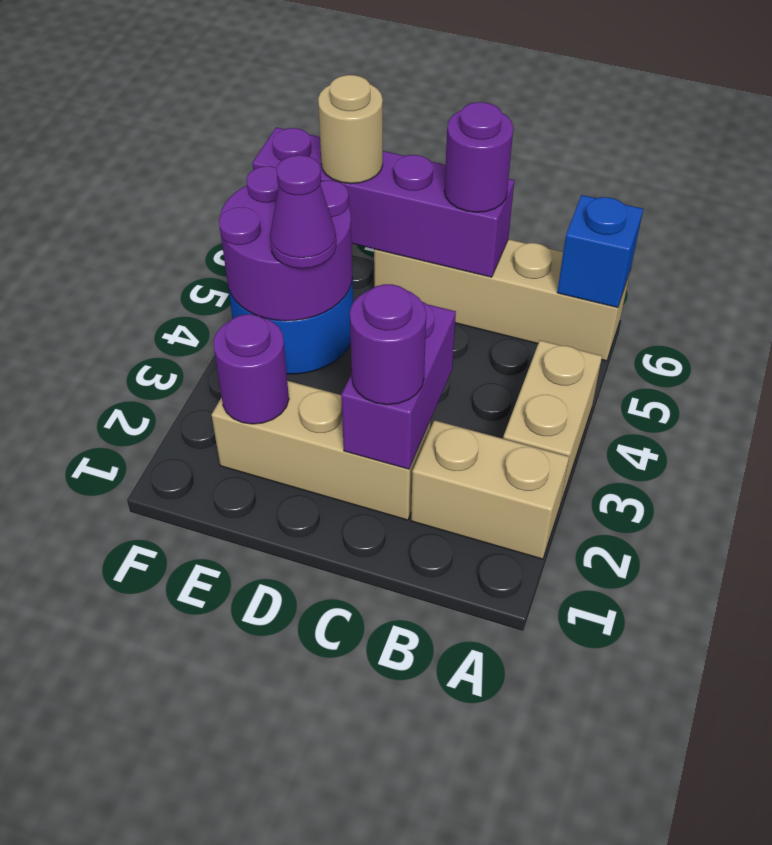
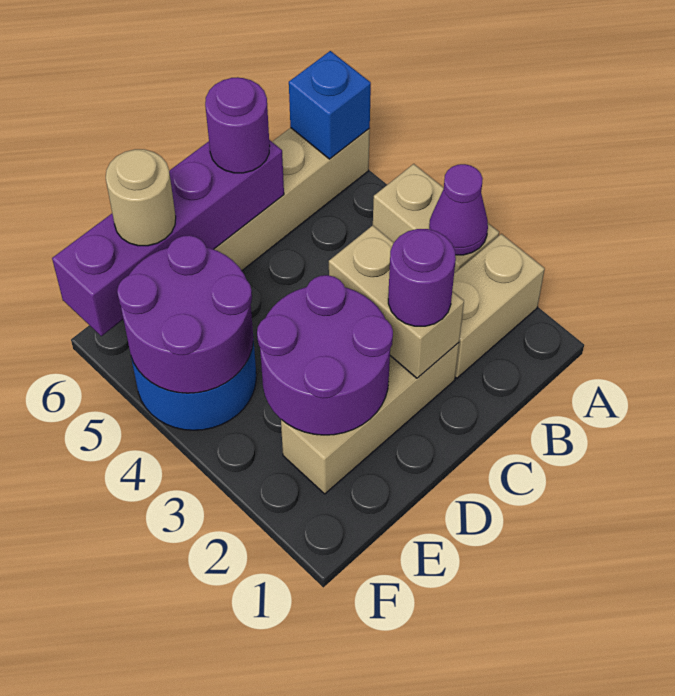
purple brick C2:C3 level 2 -> tan brick C2:C3 level 2
purple round brick E2 level 2 -> purple round brick D2:E3 level 2
purple cone E4 level 3 -> purple cone A3 level 2

